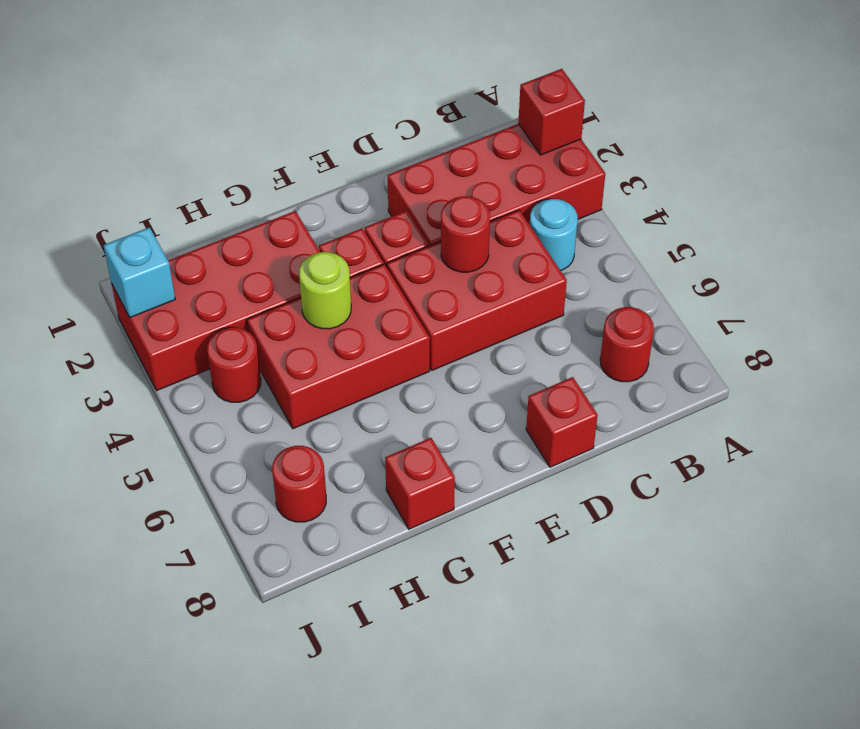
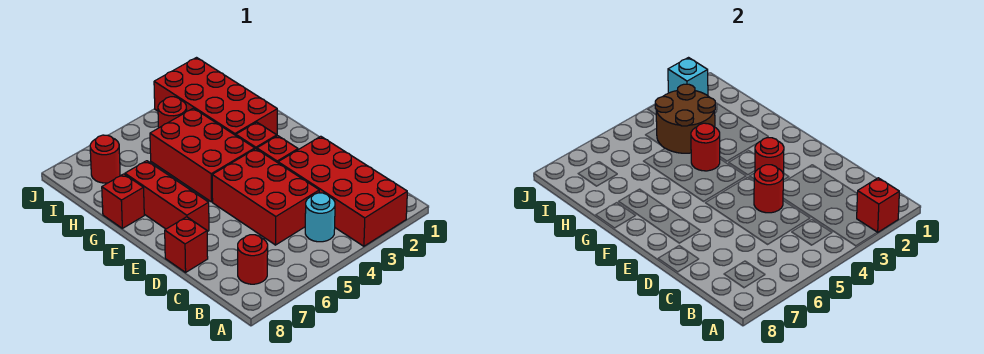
none -> red round brick E3 level 2
none -> red brick E7:G7 level 1
lime round brick G4 level 2 -> red round brick G4 level 2
none -> brown round brick H3:I4 level 2

